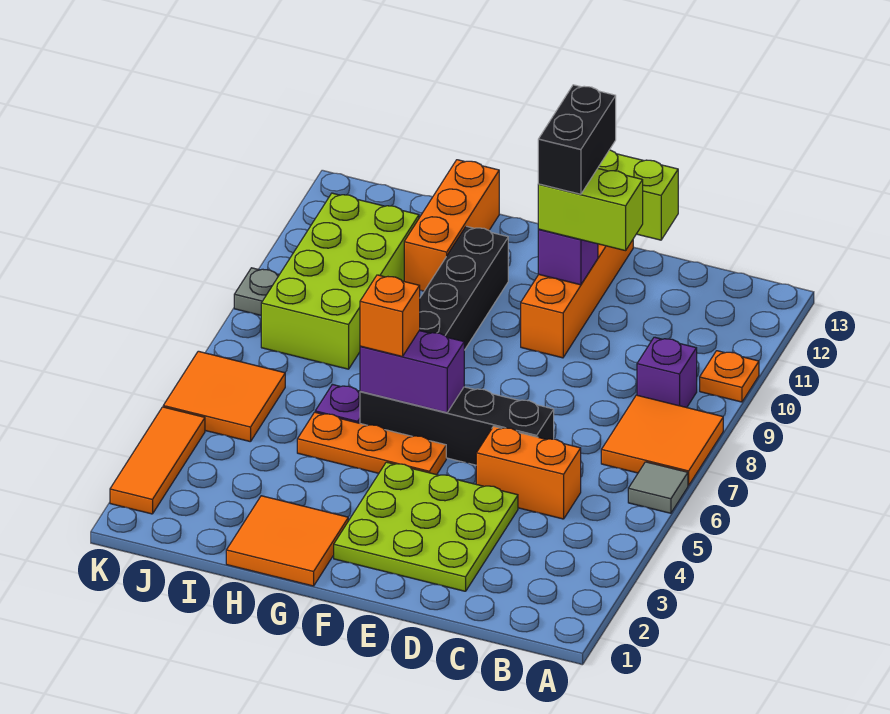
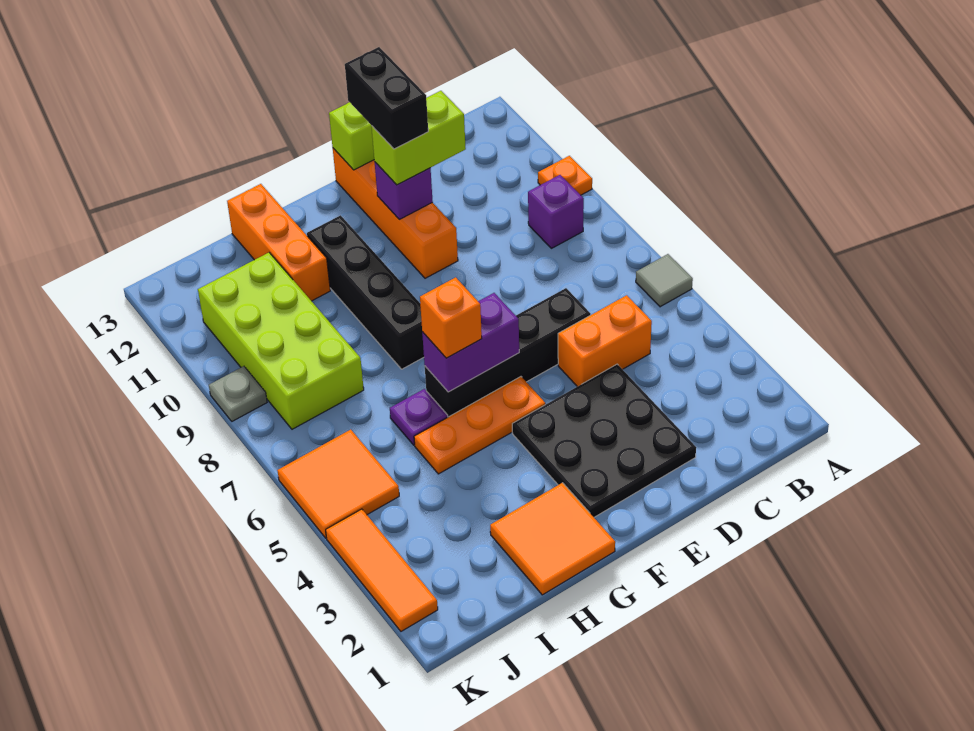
orange tile A7:B8 level 1 -> none
lime plate D2:F4 level 1 -> black plate D2:F4 level 1

